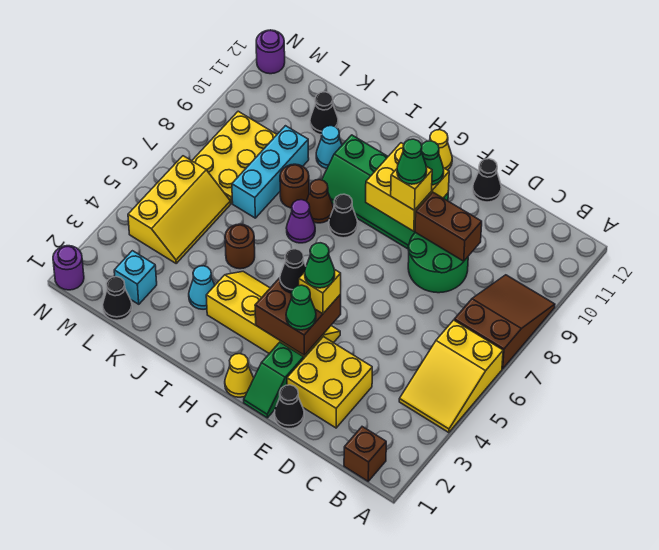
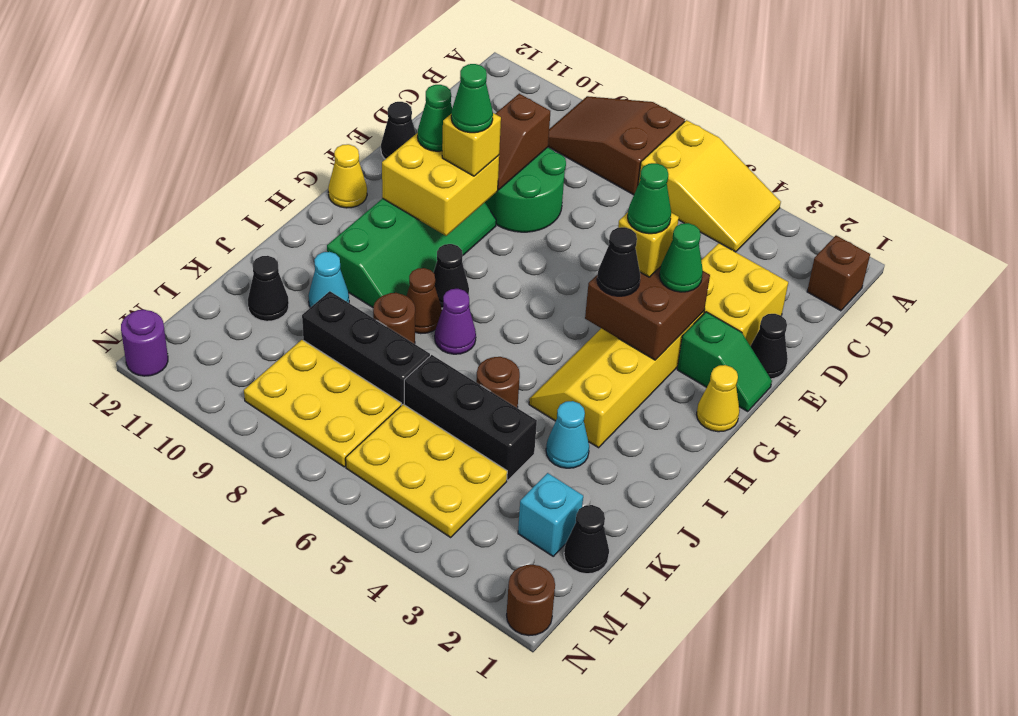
brown brick D9:E9 level 2 -> brown slope D9:E9 level 2 top D
none -> black brick K4:K6 level 1
cyan brick K7:K9 level 1 -> black brick K7:K9 level 1
yellow slope L4:M6 level 1 top M -> yellow plate L4:M6 level 1
purple round brick N1 level 1 -> brown round brick N1 level 1

